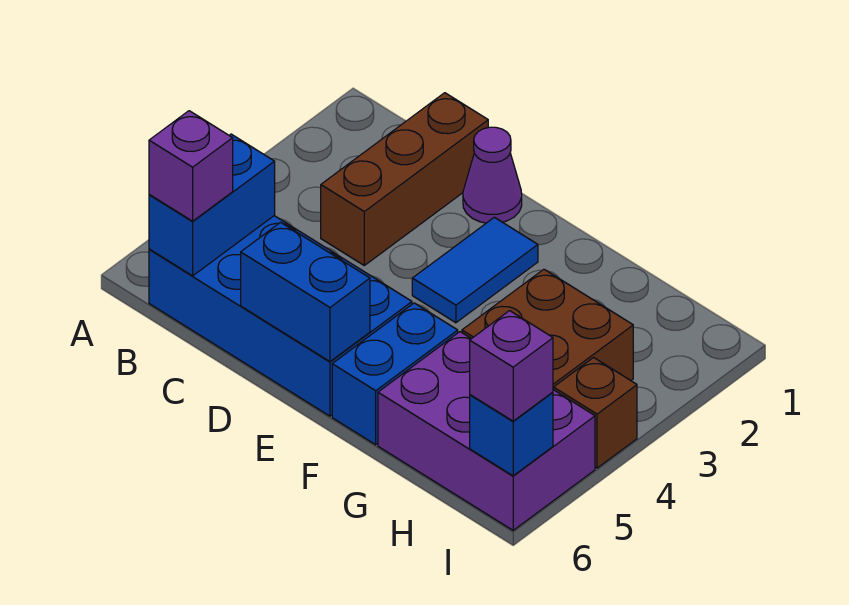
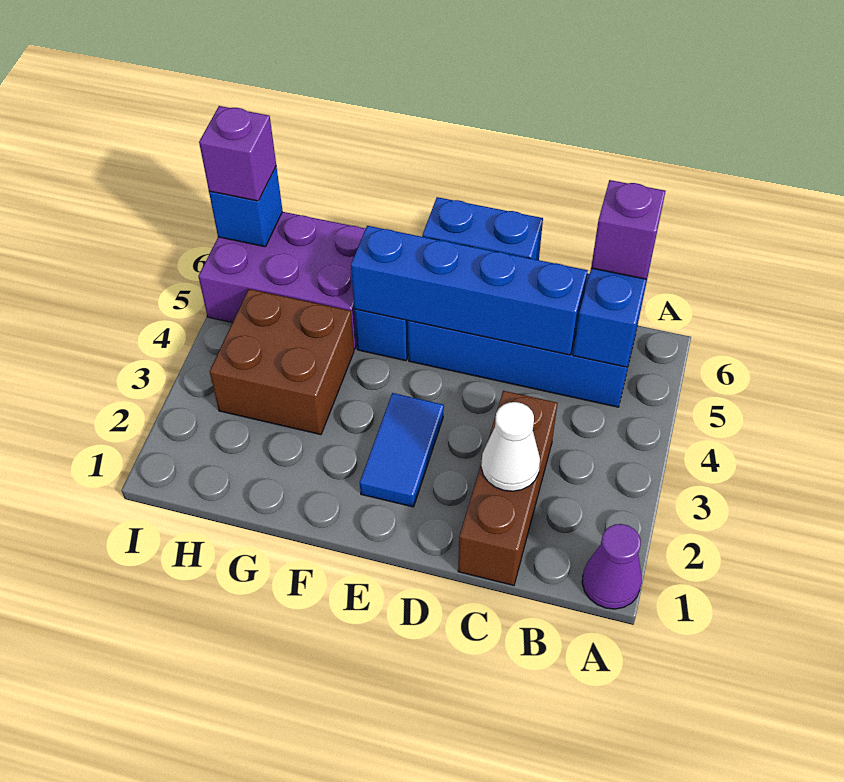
none -> white cone C2 level 2
none -> blue brick C5:F5 level 2
purple cone D1 level 1 -> purple cone A1 level 1
brown brick I4 level 1 -> none

